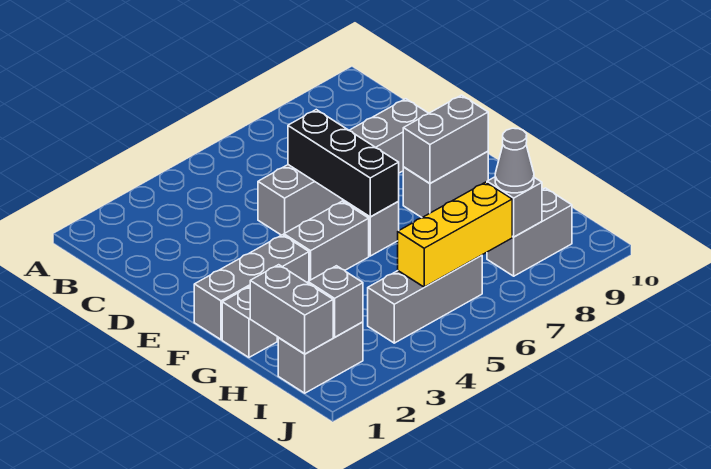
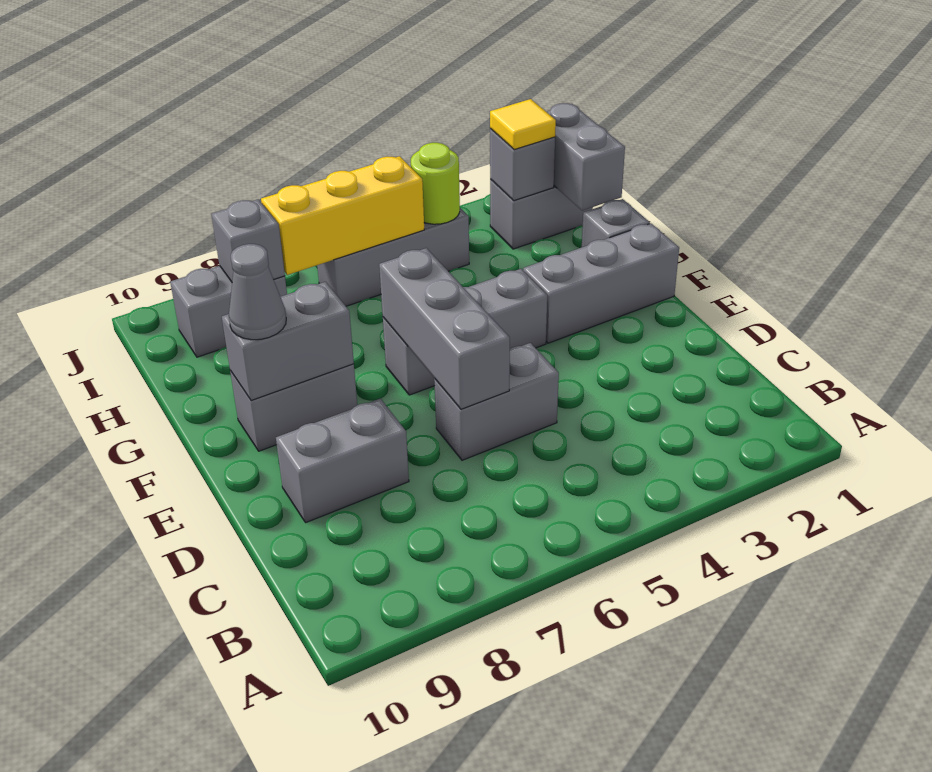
black brick D6:F6 level 2 -> grey brick D6:F6 level 2
none -> yellow tile I2 level 3
none -> lime round brick I4 level 2
grey cone I8 level 3 -> grey cone F9 level 3

